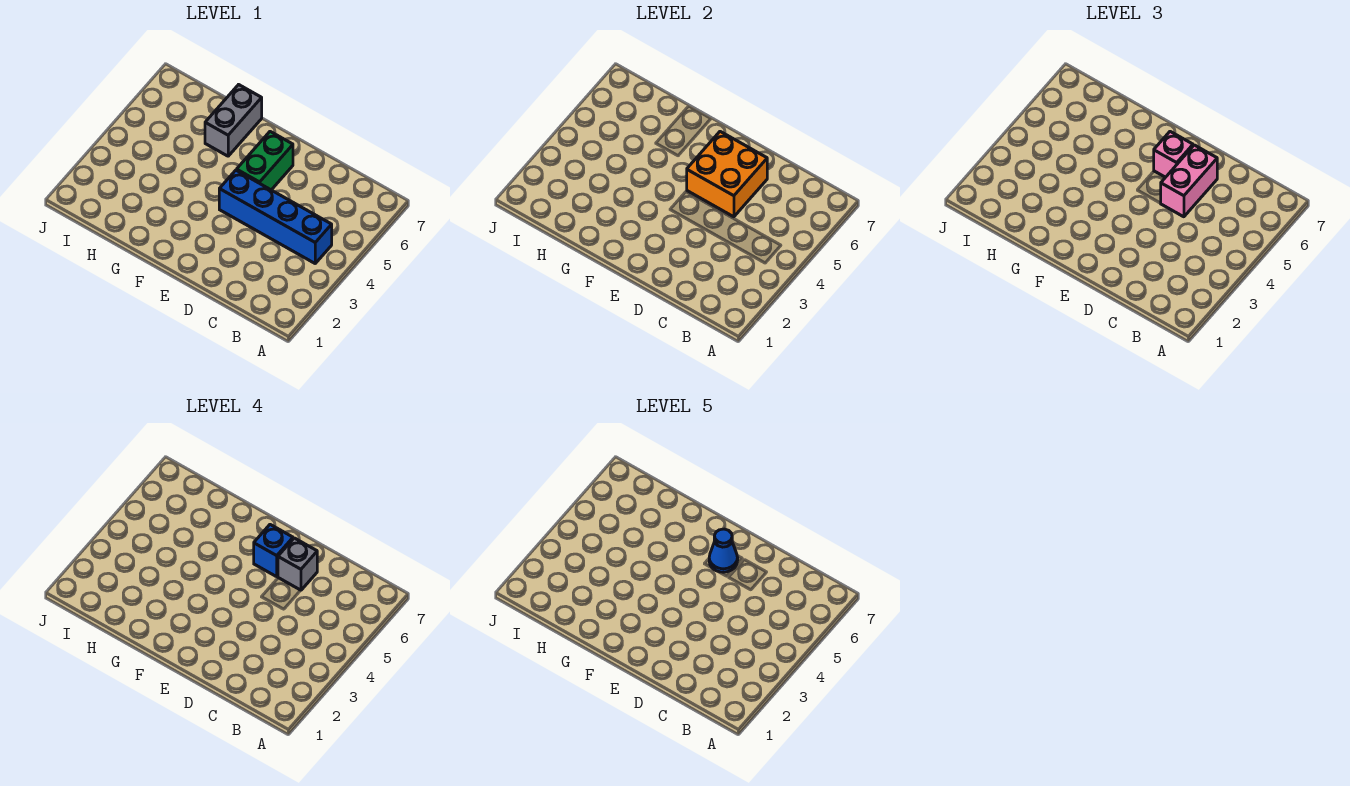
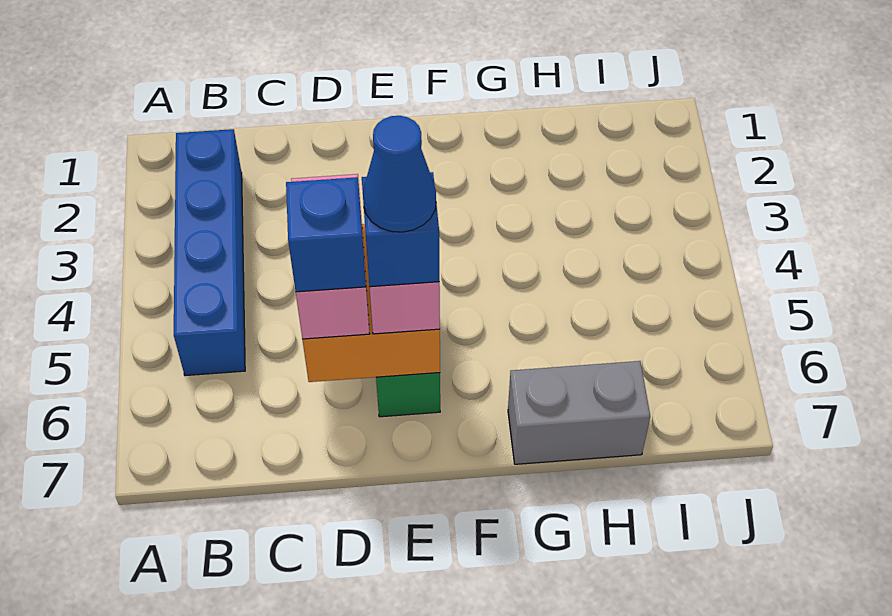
blue brick B4:E4 level 1 -> blue brick B2:B5 level 1
grey brick D6 level 4 -> blue brick D6 level 4
grey brick G6:G7 level 1 -> grey brick G7:H7 level 1

